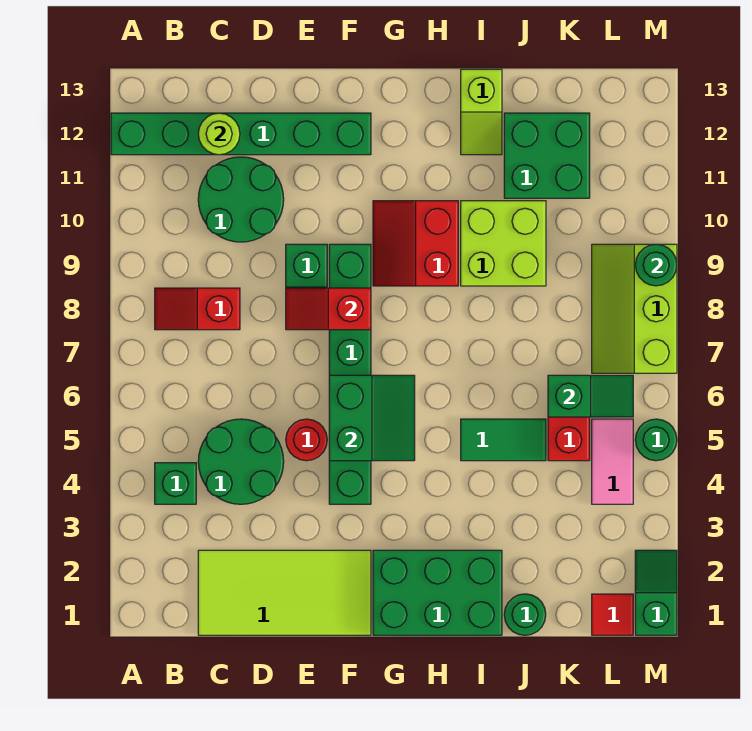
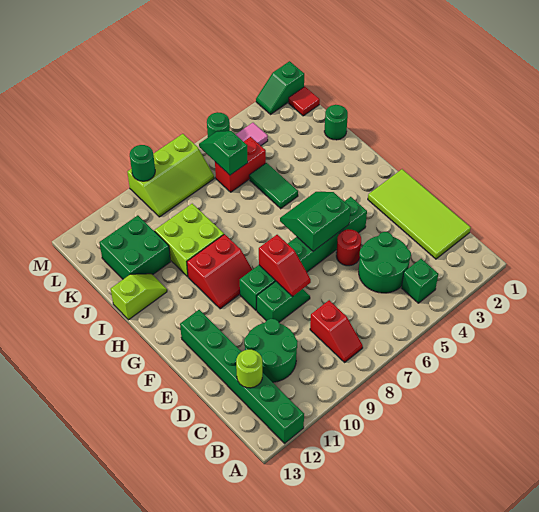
green brick G1:I2 level 1 -> none

